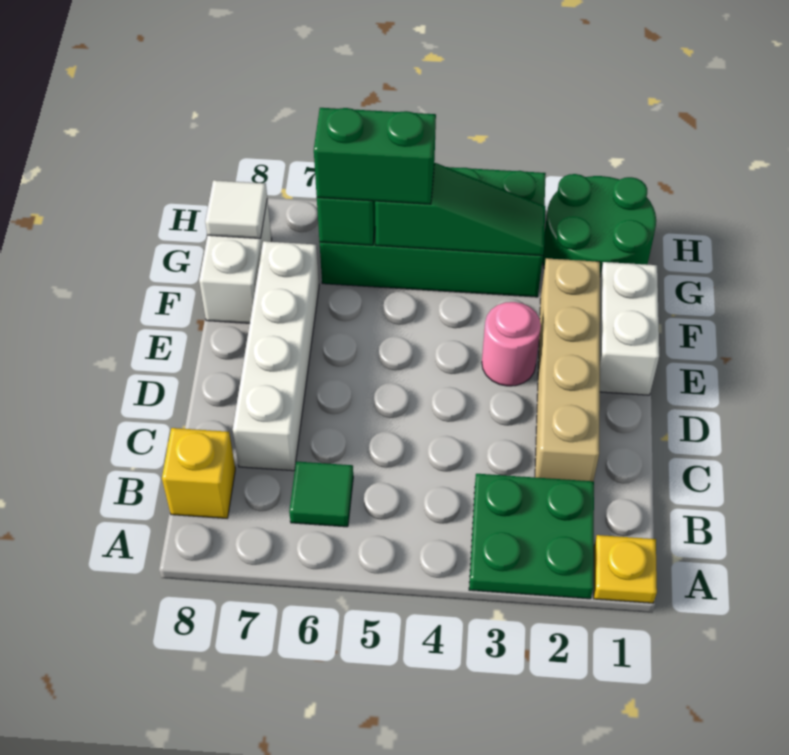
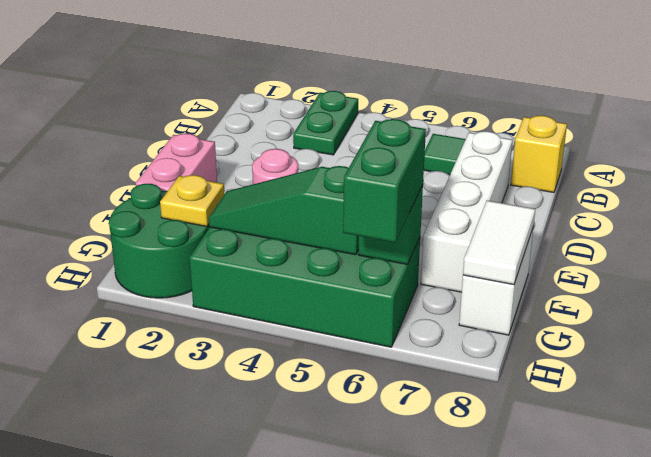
yellow plate A1 level 1 -> yellow plate G2 level 2
green plate A2:B3 level 1 -> green plate A3:B3 level 1
tan brick C2:F2 level 1 -> none
white brick E1:F1 level 1 -> pink brick E1:F1 level 1
green brick G5:G6 level 3 -> green brick G6:H6 level 3
white tile G8 level 2 -> white tile F8:G8 level 2

